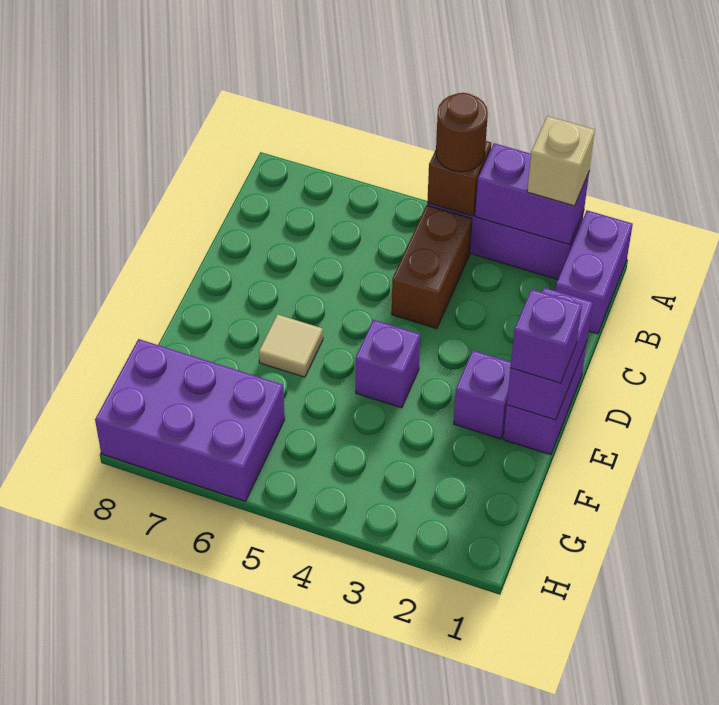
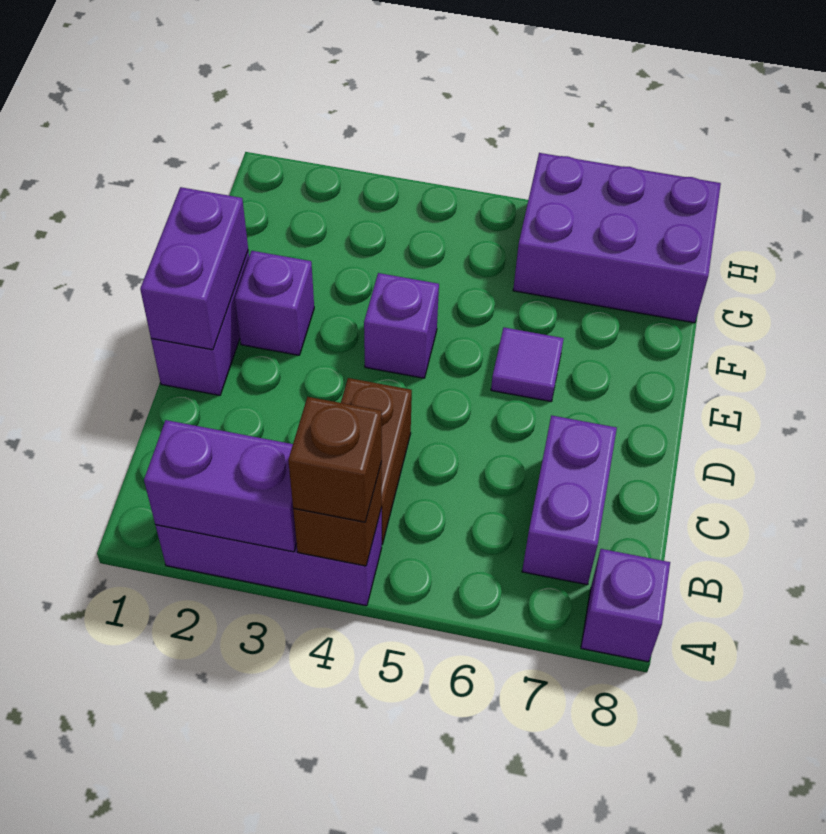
purple brick A1:B1 level 1 -> purple brick B7:C7 level 1
tan brick A2 level 3 -> none
brown round brick A4 level 3 -> brown brick A4 level 3
purple brick E1 level 3 -> purple brick A8 level 1
tan tile E6 level 1 -> purple tile E6 level 1

